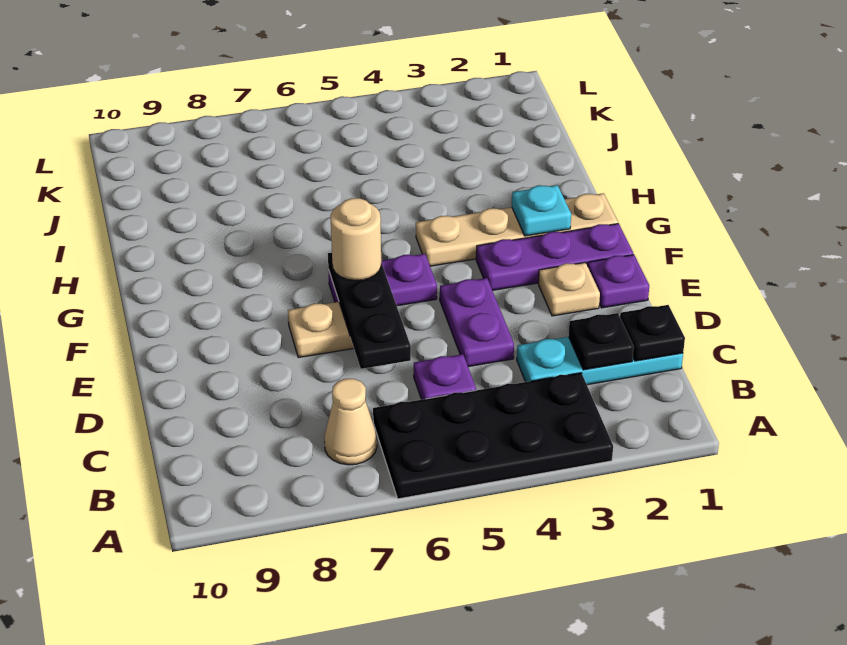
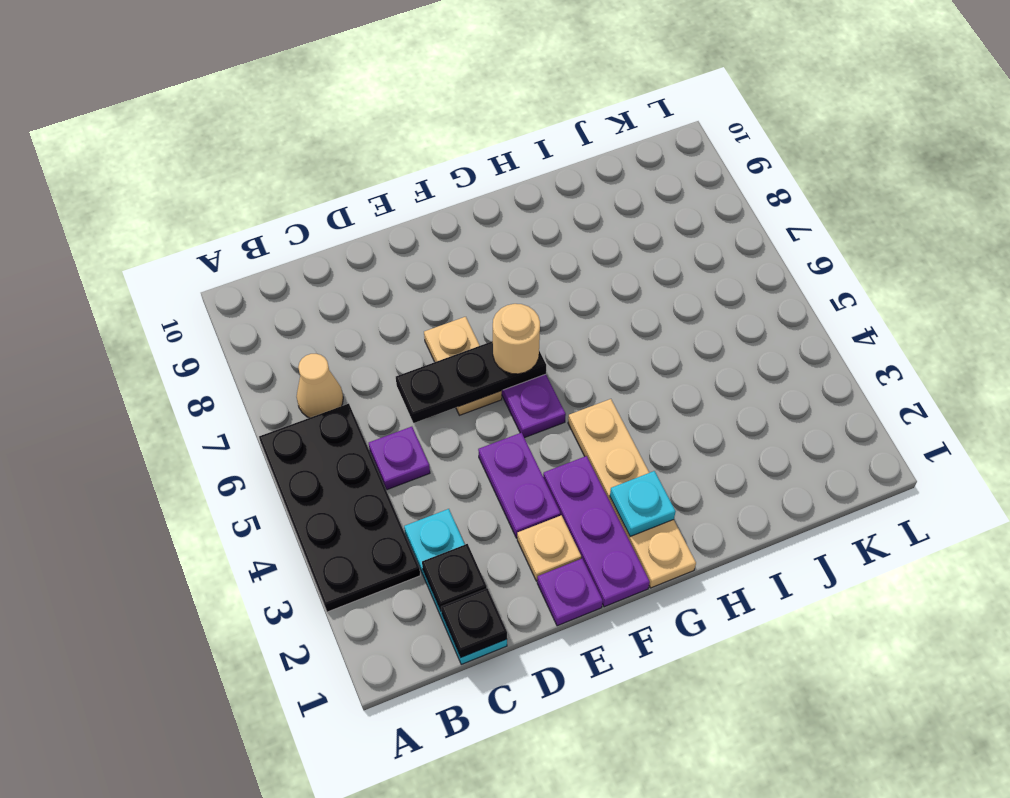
purple plate D4:E4 level 1 -> purple plate E3:E4 level 1

